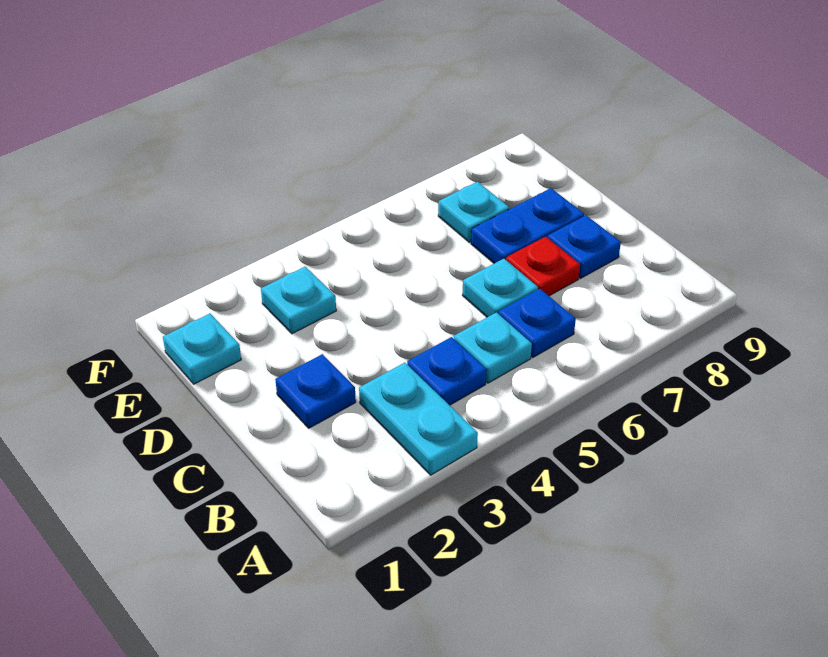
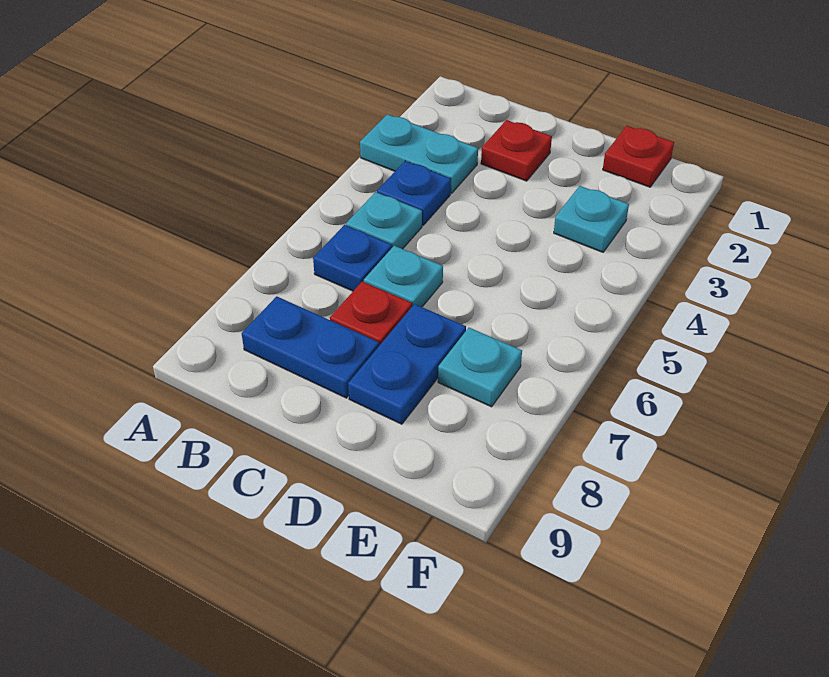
blue plate C2 level 1 -> red plate C2 level 1
blue plate C8 level 1 -> blue plate B8:C8 level 1
cyan plate E1 level 1 -> red plate E1 level 1

